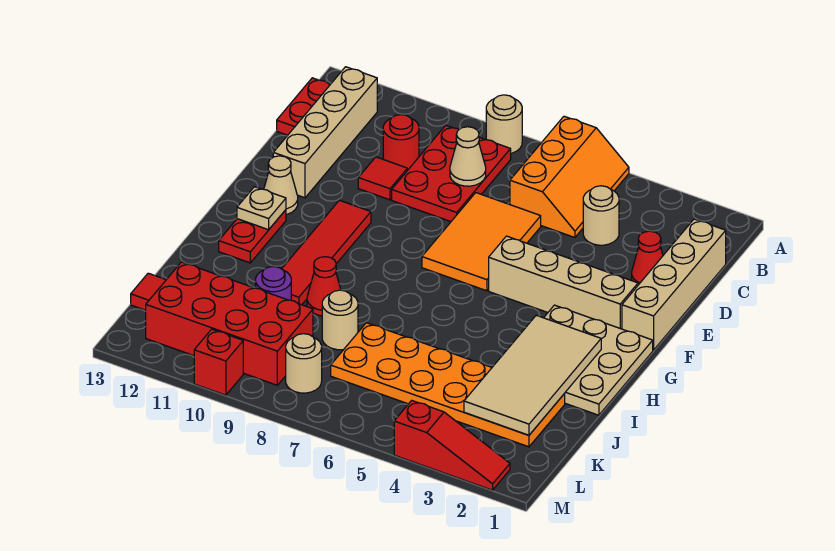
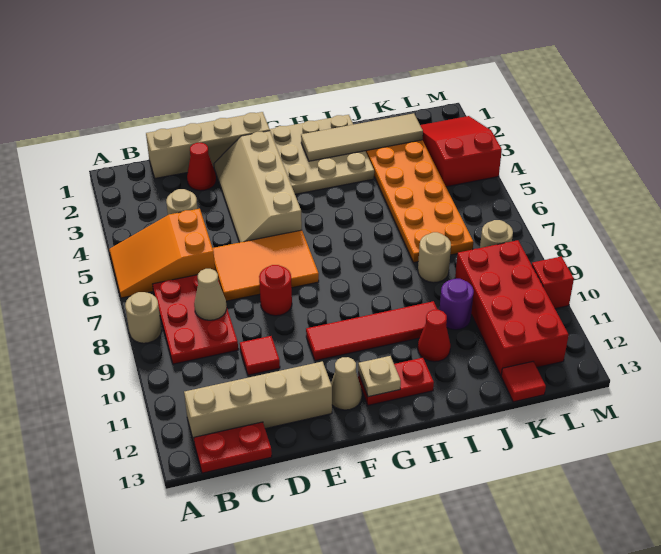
orange slope A5:C6 level 1 top 6 -> orange slope A5:C6 level 1 top C
red plate B8:D9 level 1 -> red plate B7:C9 level 1
red round brick C10 level 1 -> red round brick E8 level 1
tan tile H2:K3 level 2 -> tan tile H2:K2 level 2
red cone I9 level 1 -> red cone I11 level 1
red slope M2:M4 level 1 top 4 -> red slope L2:M4 level 1 top 4

